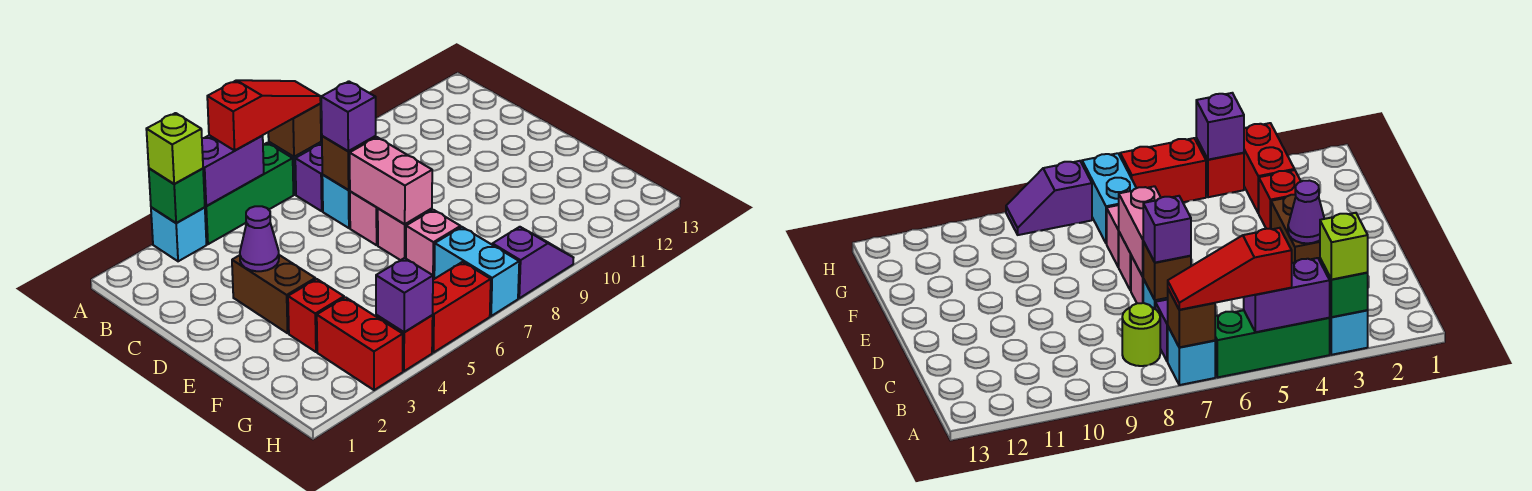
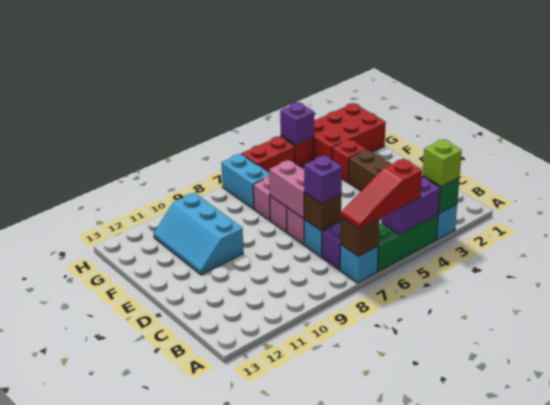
lime round brick B8 level 1 -> none
purple cone D3 level 2 -> none
none -> cyan slope E10:G11 level 1 top 10
red brick G3:H3 level 1 -> red brick G1:H3 level 1
purple slope H8:H9 level 1 top 8 -> none

